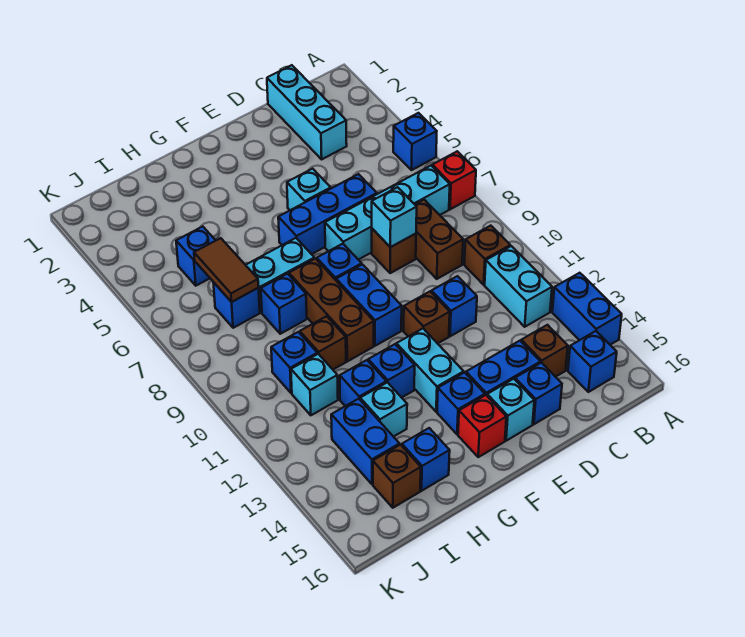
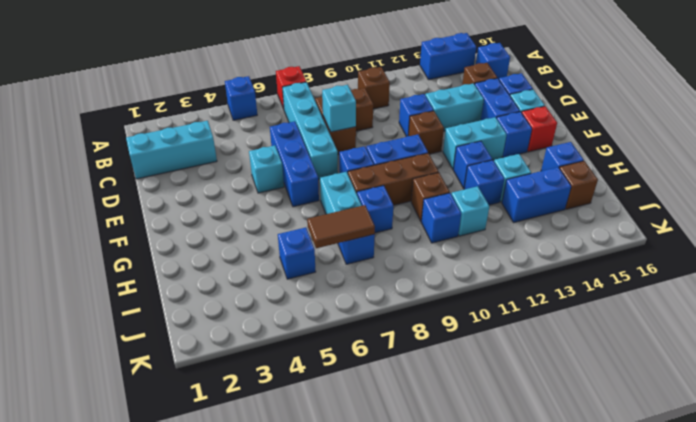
cyan brick B11:B12 level 1 -> cyan brick D12:D13 level 1

